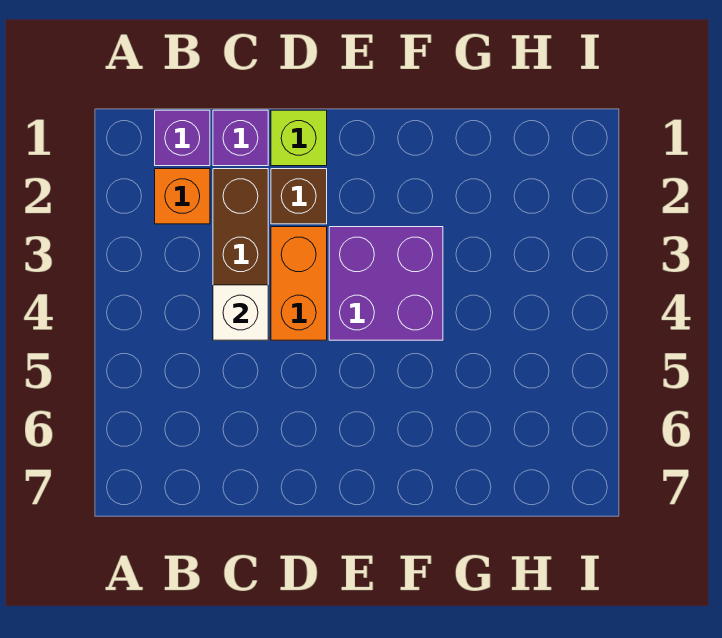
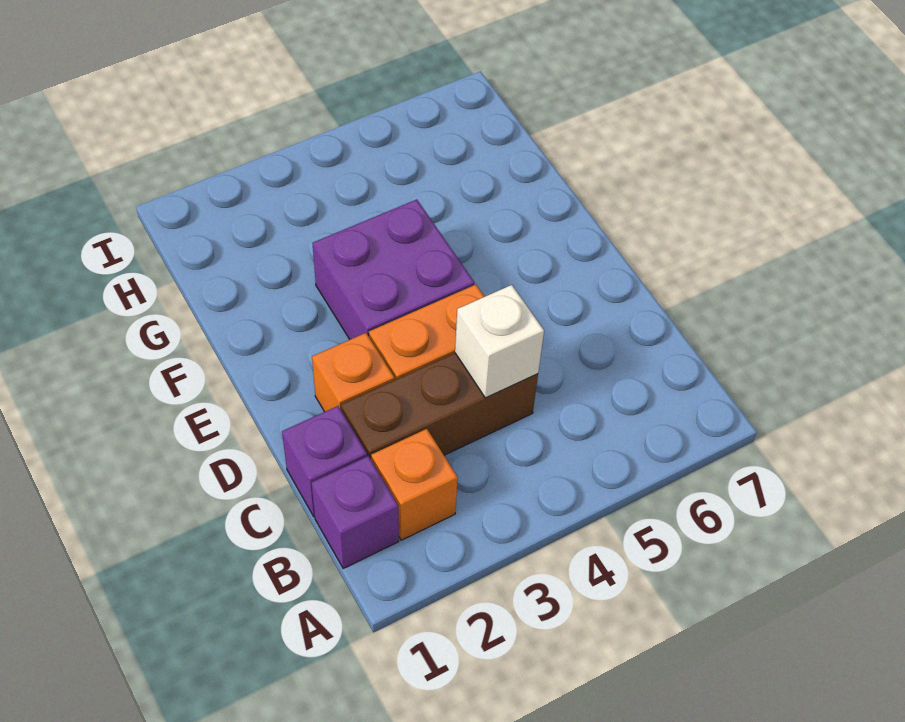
lime brick D1 level 1 -> none
brown brick D2 level 1 -> orange brick D2 level 1

